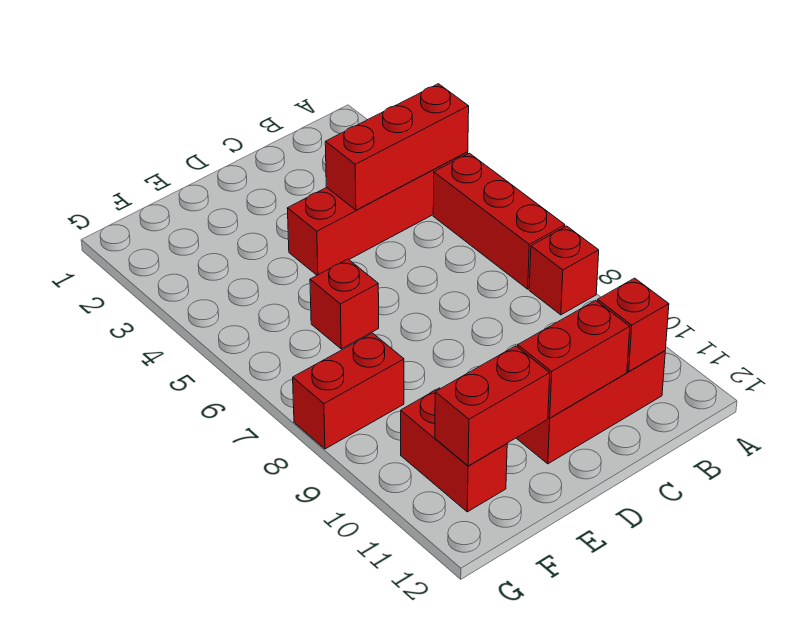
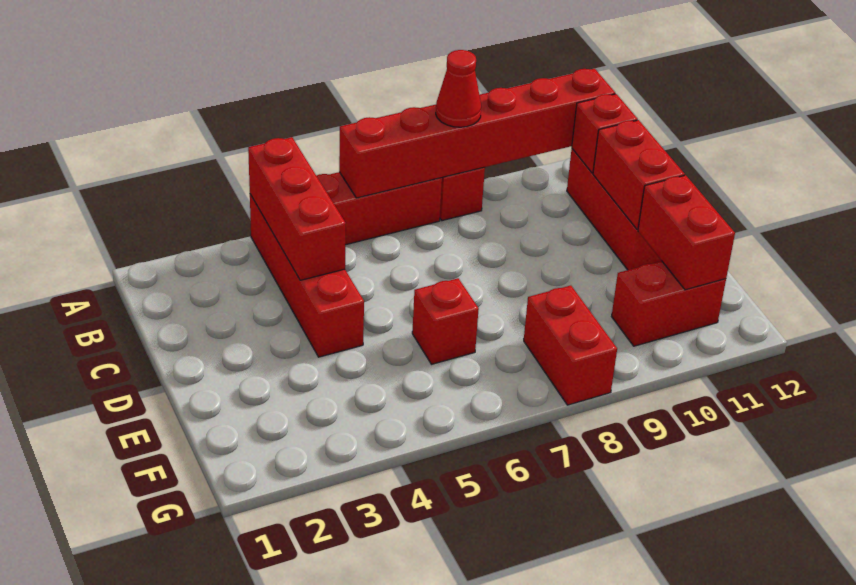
none -> red brick A6:A11 level 2
none -> red cone A8 level 3

